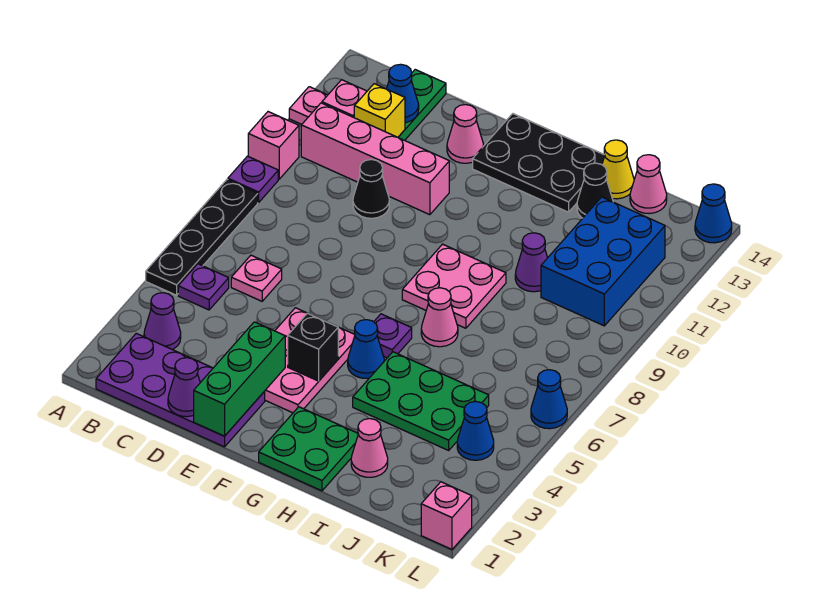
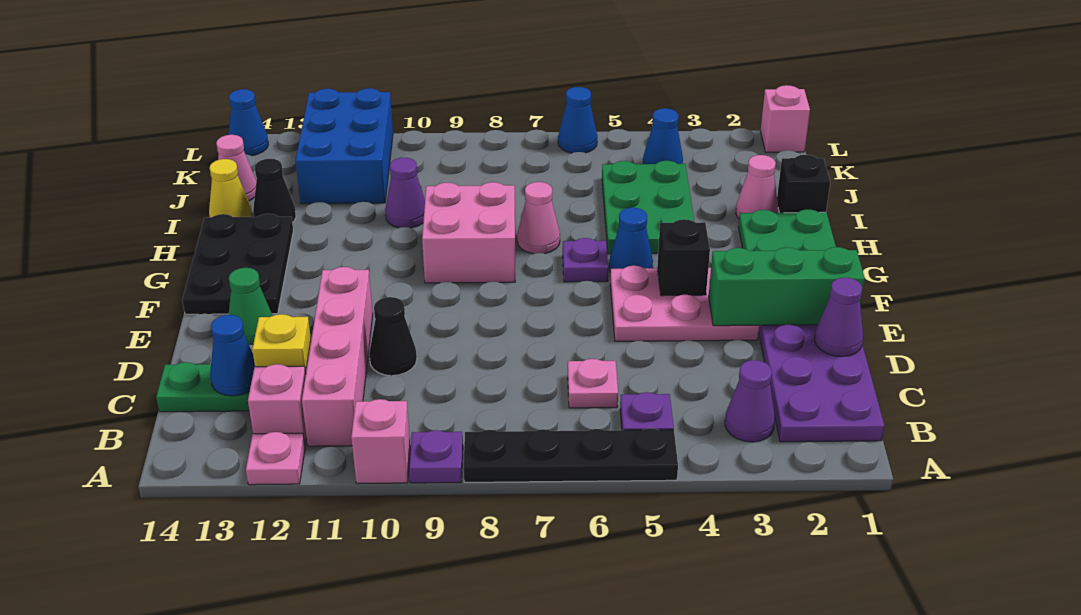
pink cone E13 level 1 -> green cone E13 level 1
pink plate G8:H9 level 1 -> pink brick G8:H9 level 1
none -> black brick I1 level 1
blue brick J10:K12 level 1 -> blue brick J11:L12 level 1

